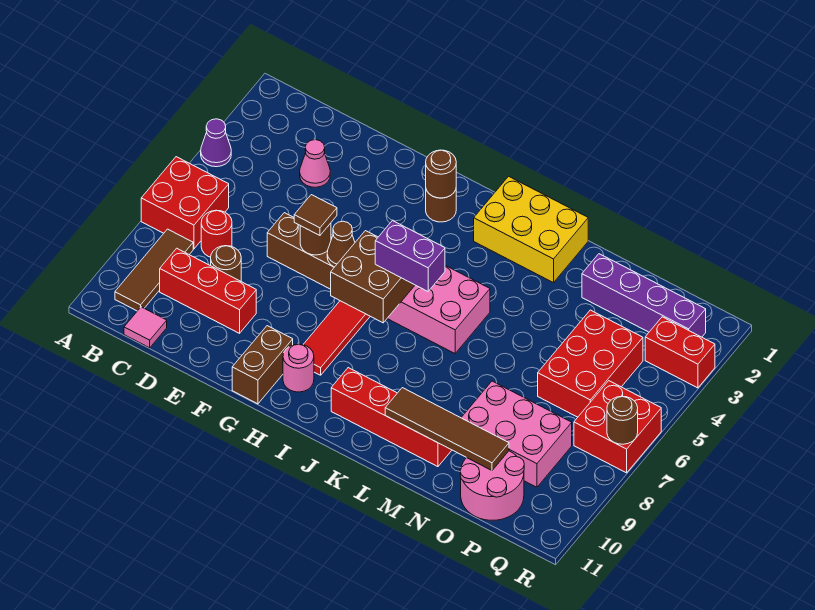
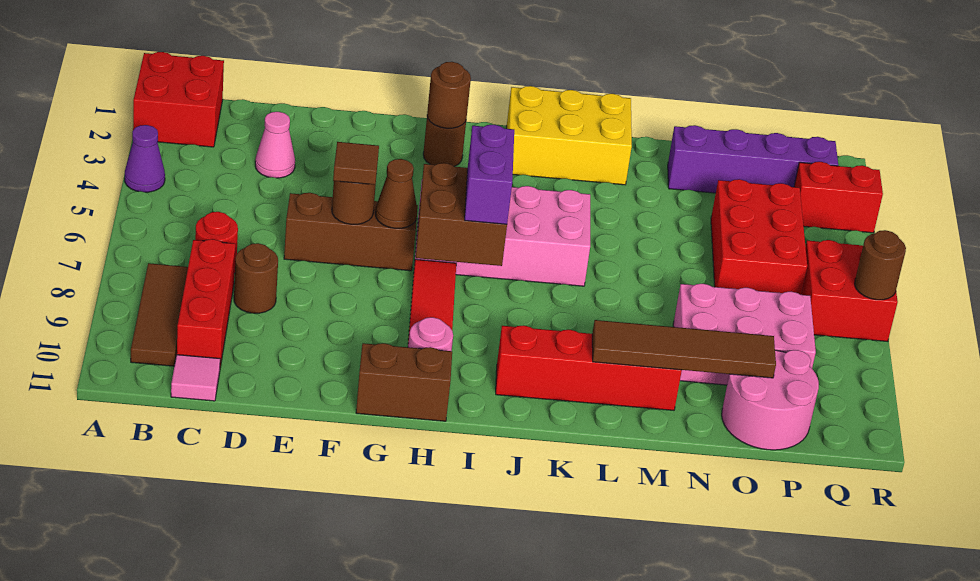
red brick A6:B7 level 1 -> red brick A1:B2 level 1
red brick C9:E9 level 1 -> red brick C8:C10 level 1
brown brick G10:G11 level 1 -> brown brick G11:H11 level 1
purple brick I6:J6 level 3 -> purple brick I6:I7 level 3

